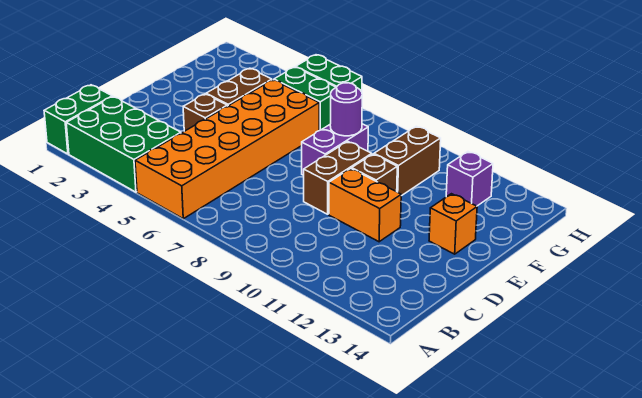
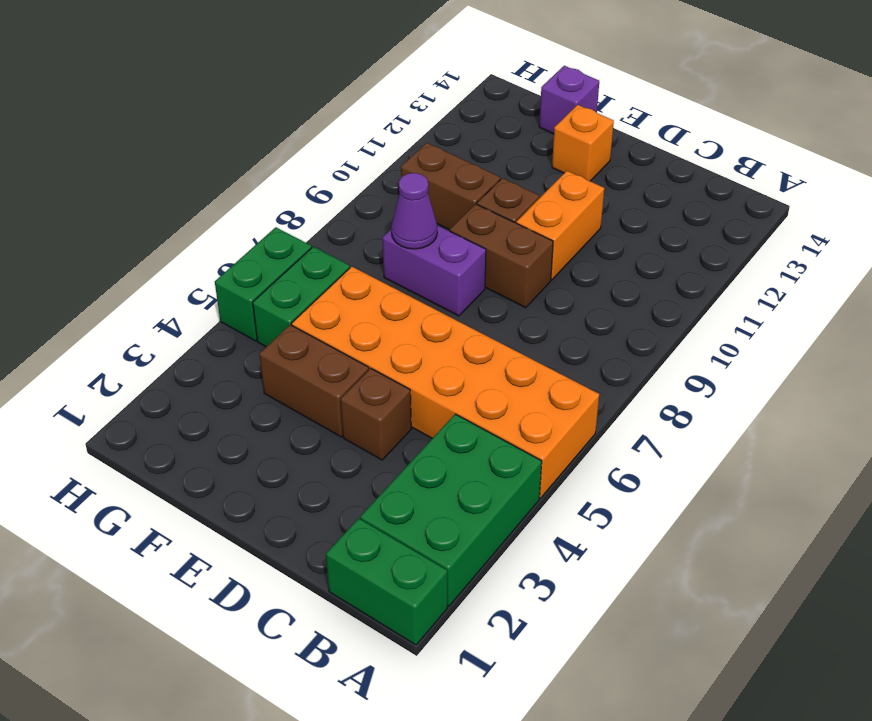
purple round brick F8 level 2 -> purple cone F8 level 2
purple brick G12 level 1 -> purple brick F14 level 1

